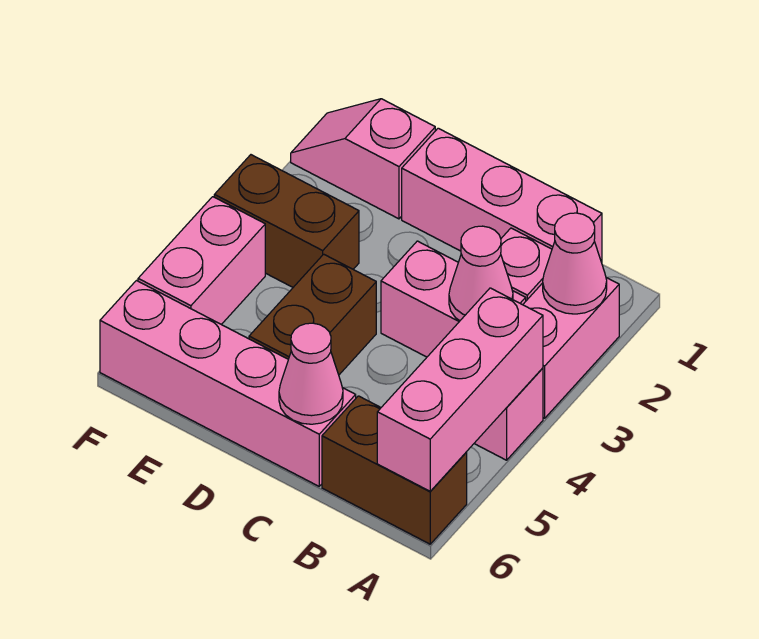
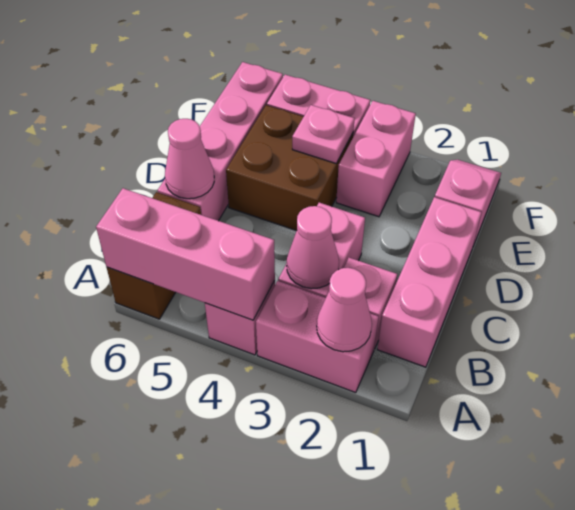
brown brick D4:D5 level 1 -> brown brick D4:E5 level 1
brown brick E3:F3 level 1 -> pink brick E3:F3 level 1
none -> pink plate E4 level 2

